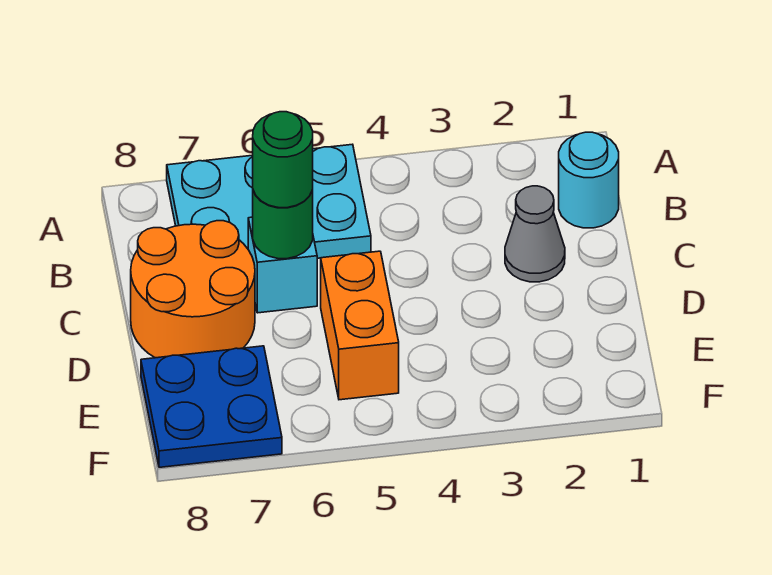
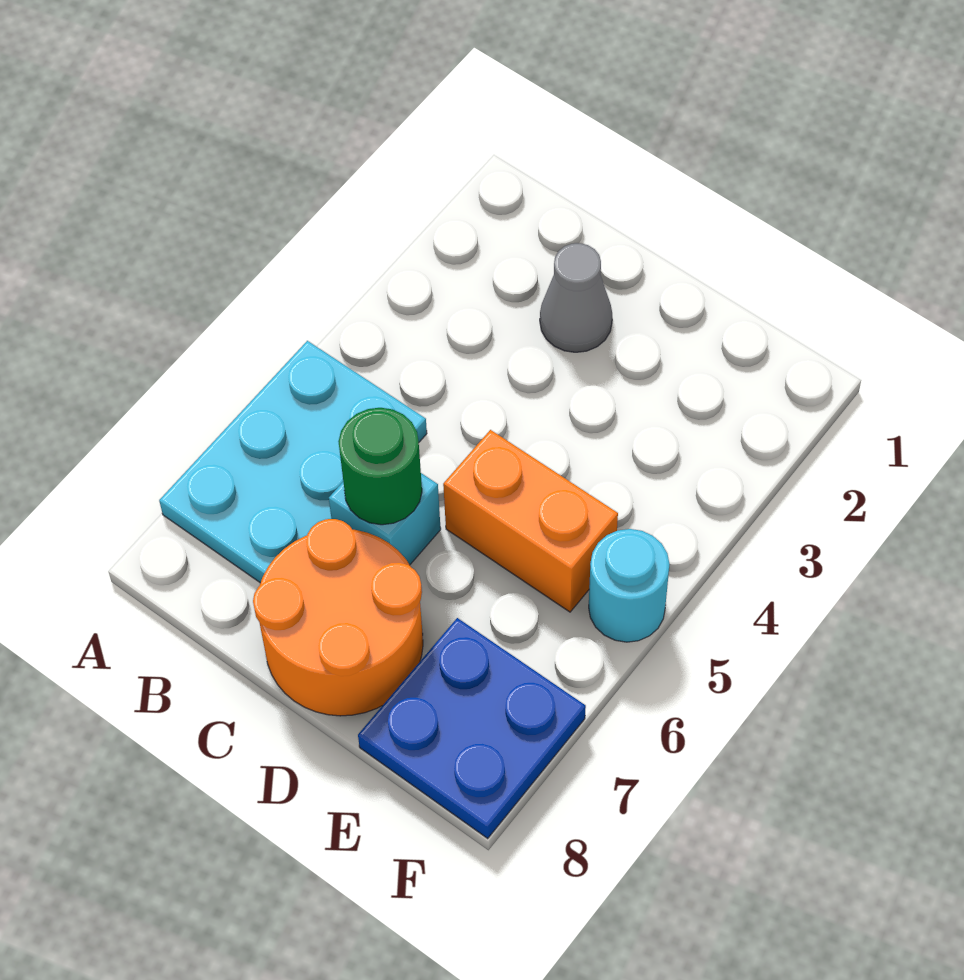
cyan round brick B1 level 1 -> cyan round brick F5 level 1
green round brick C6 level 3 -> none

